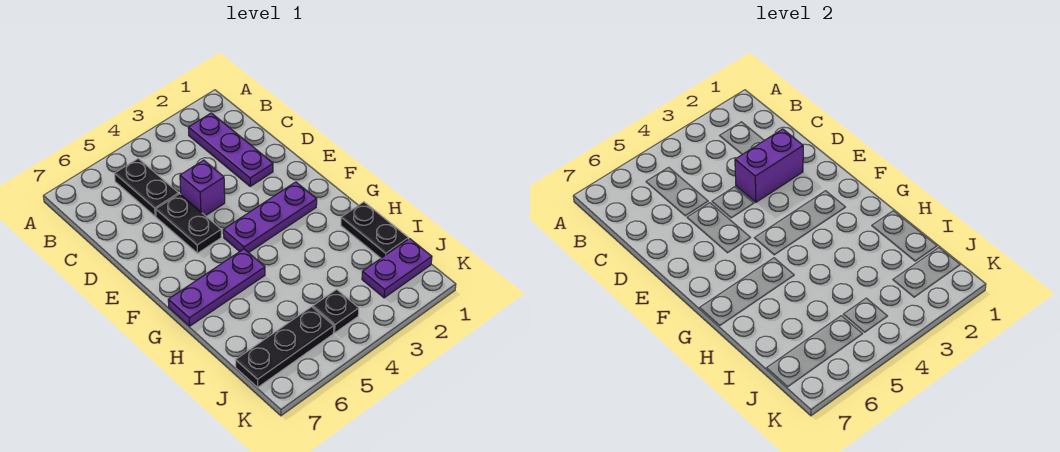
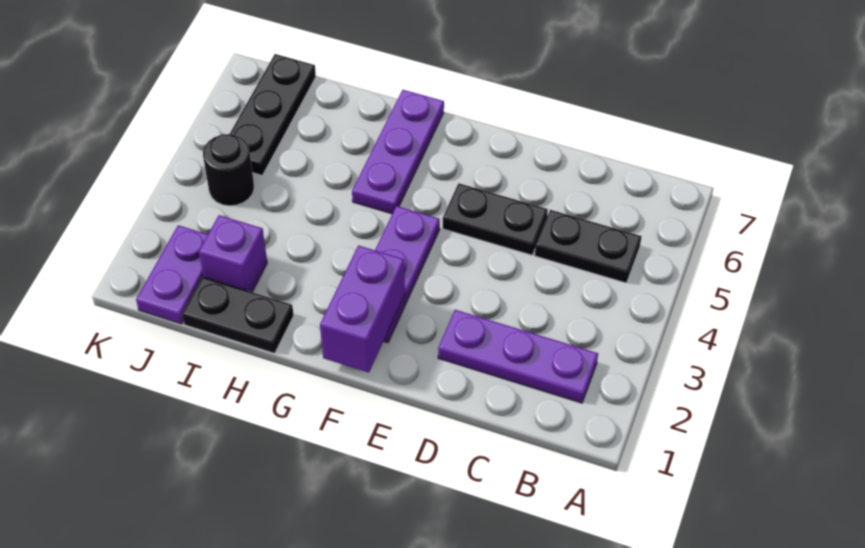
purple brick D2:D3 level 2 -> purple brick F1:F2 level 2
purple brick D4 level 1 -> purple brick I2 level 1
black plate J4 level 1 -> black round brick J4 level 1

